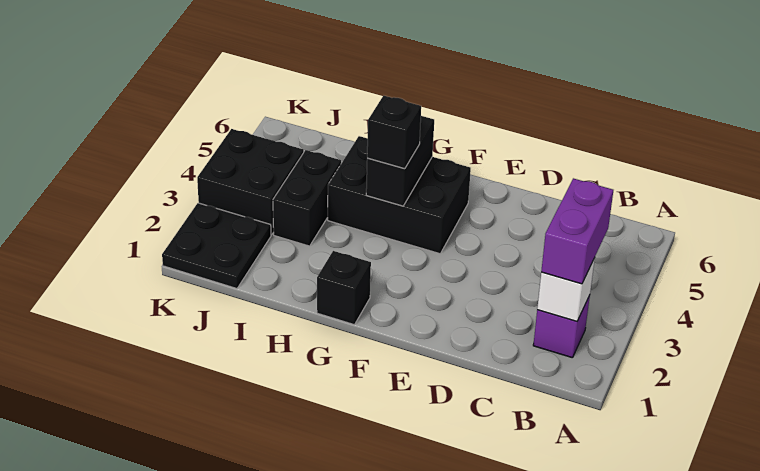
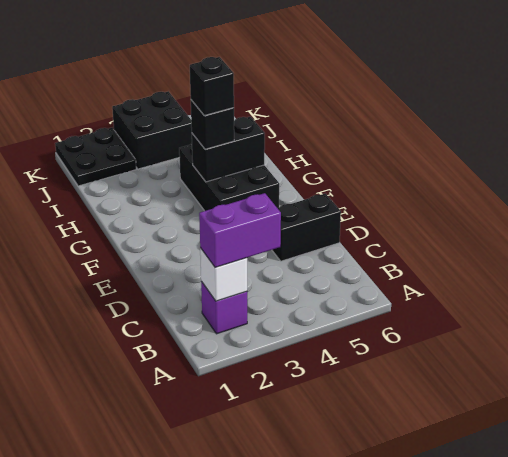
black brick G1 level 1 -> black brick G4 level 4
black brick I3:I4 level 1 -> black brick D5:D6 level 1

